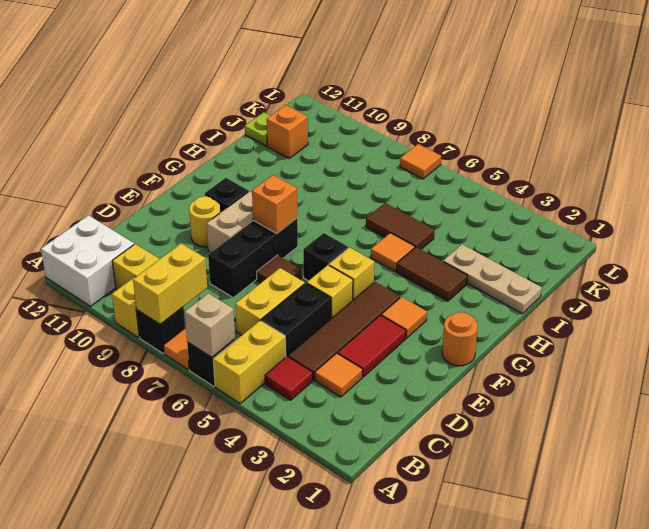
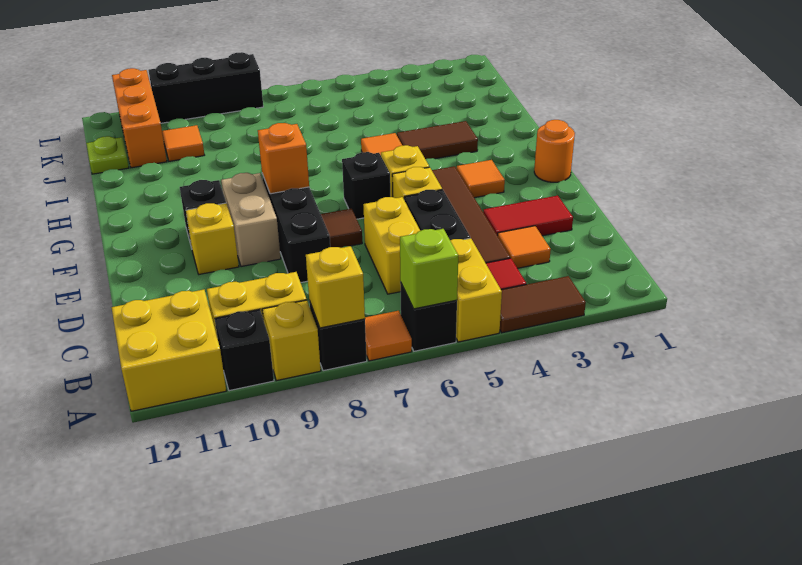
tan brick A6 level 2 -> lime brick A6 level 2
yellow brick A8:B8 level 2 -> yellow brick A8 level 2
none -> black brick A10 level 1
white brick A11:B12 level 1 -> yellow brick A11:B12 level 1
red tile D3:E3 level 1 -> red tile D2:D3 level 1
yellow round brick E10 level 1 -> yellow brick E10 level 1
tan plate I1:I3 level 1 -> none
brown tile I5:I6 level 1 -> brown tile A3:A4 level 1
orange brick J11 level 1 -> orange brick J11:L11 level 1
orange tile L7 level 1 -> orange tile J10 level 1
none -> black brick L8:L10 level 1

